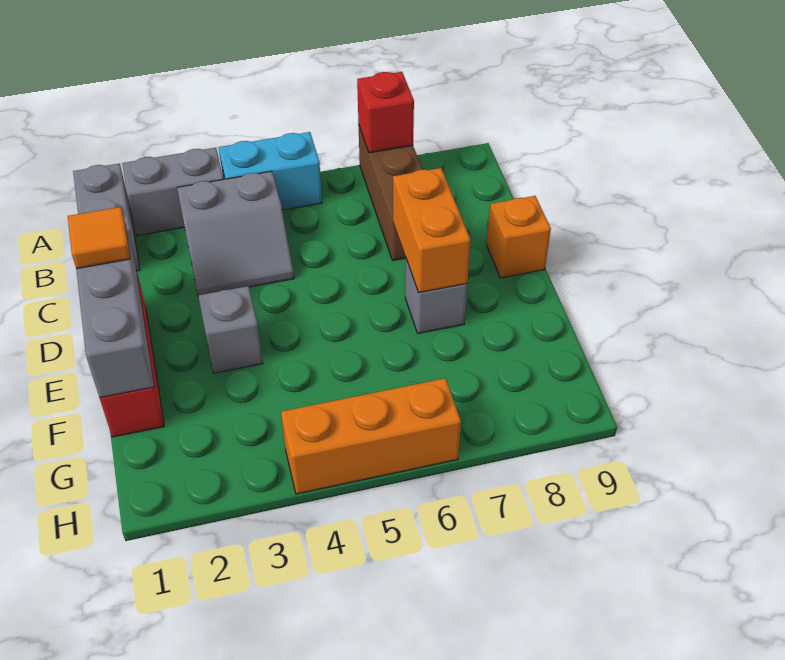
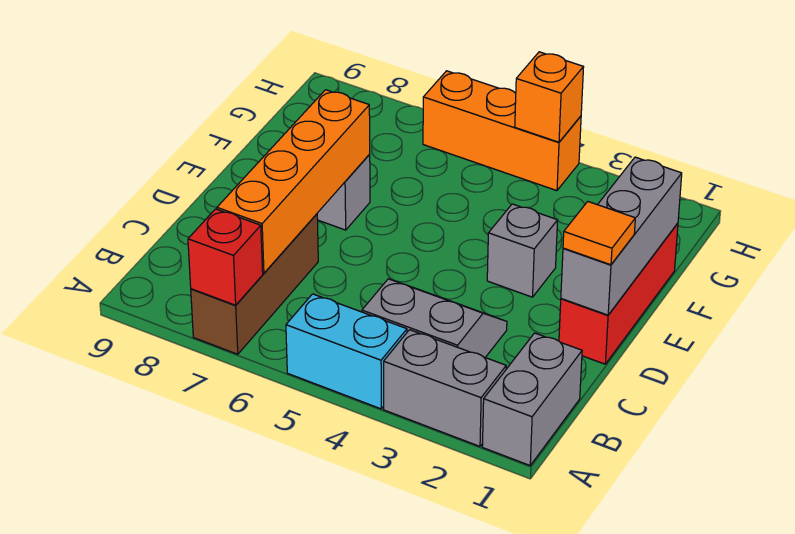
orange brick D7:E7 level 2 -> orange brick B7:E7 level 2
orange brick D9 level 1 -> orange brick H4 level 2

